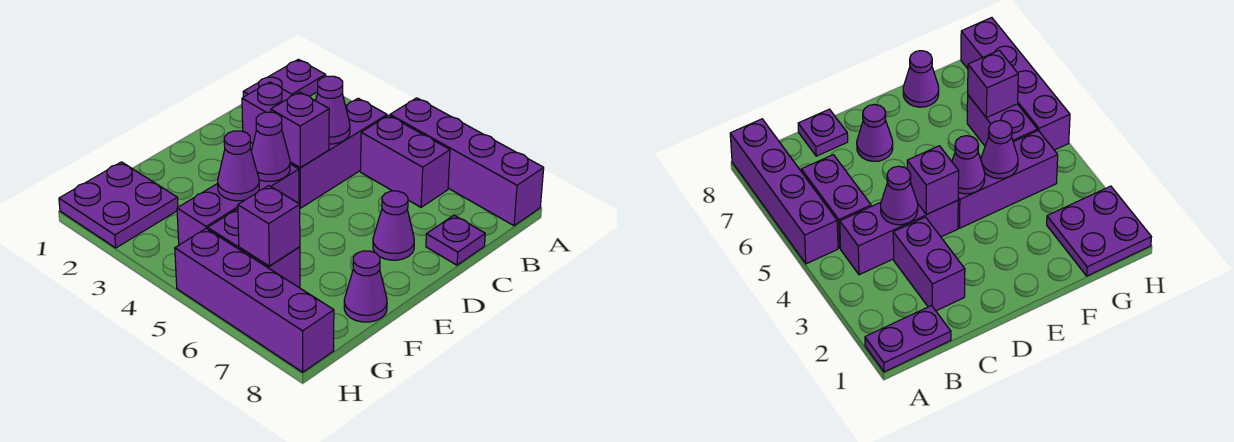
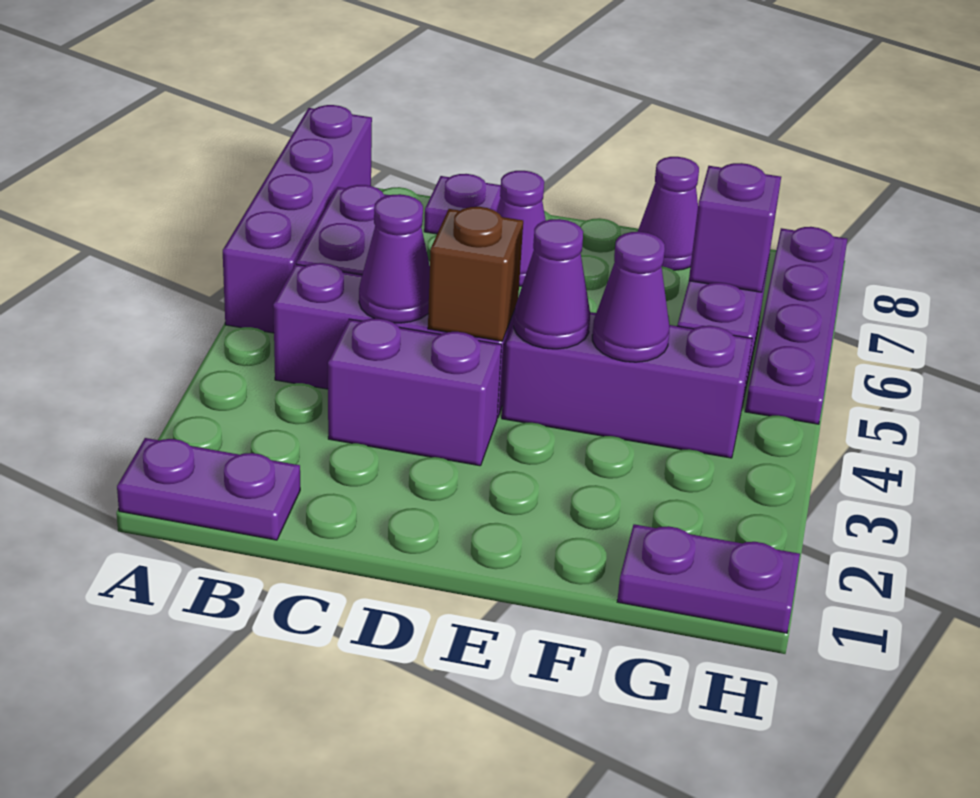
purple brick C2:C3 level 1 -> purple brick C3:D3 level 1
purple brick D4 level 2 -> brown brick D4 level 2
purple plate G1:H2 level 1 -> purple plate G1:H1 level 1
purple brick H5:H8 level 1 -> purple plate H5:H8 level 1

